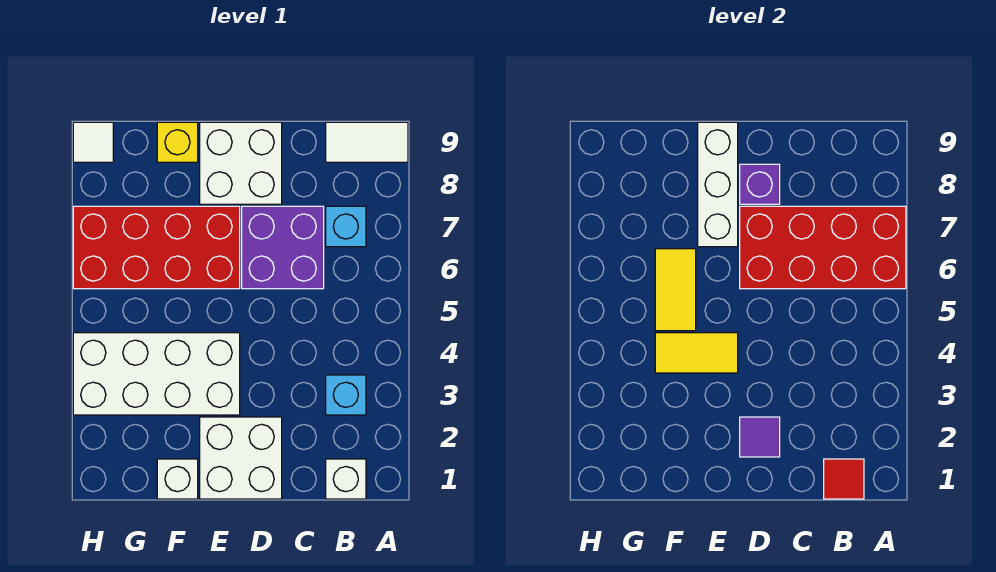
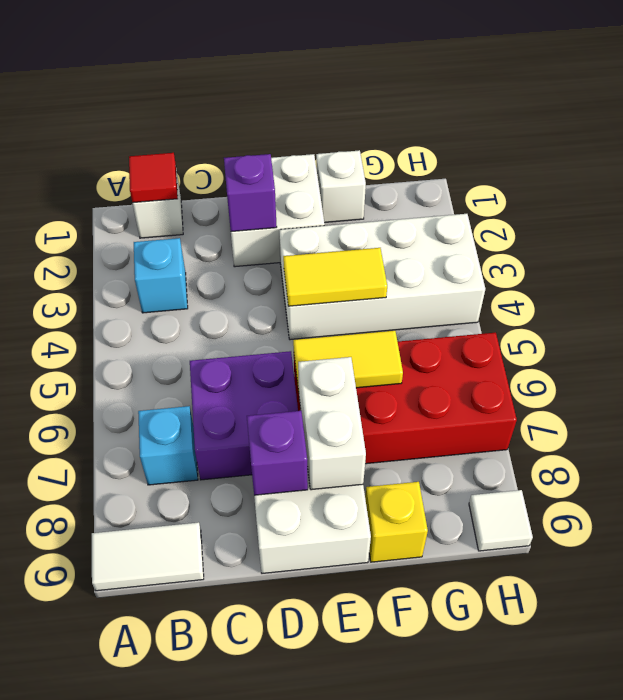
red brick A6:D7 level 2 -> none
purple tile D2 level 2 -> purple brick D2 level 2
white brick E7:E9 level 2 -> white brick E7:E8 level 2
yellow tile F5:F6 level 2 -> yellow tile E6:F6 level 2

